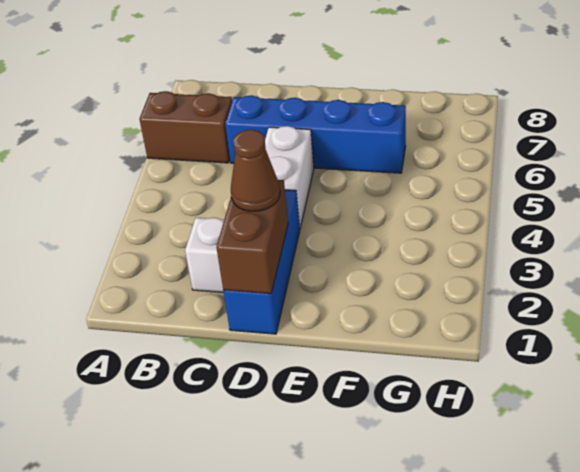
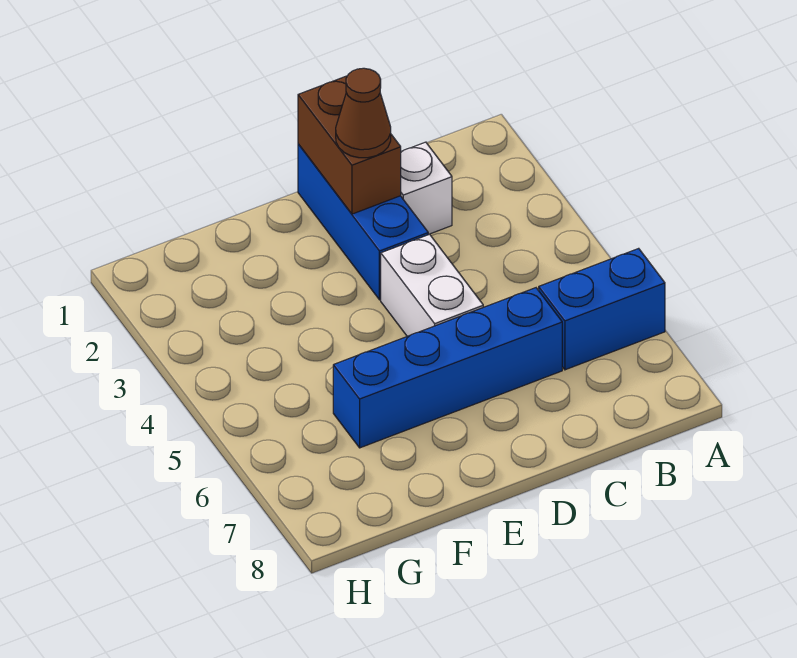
brown brick A6:B6 level 1 -> blue brick A6:B6 level 1

